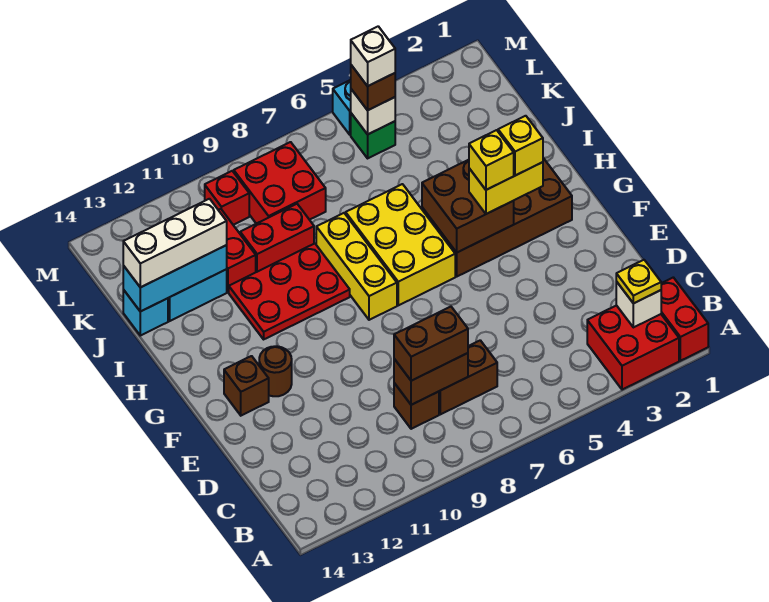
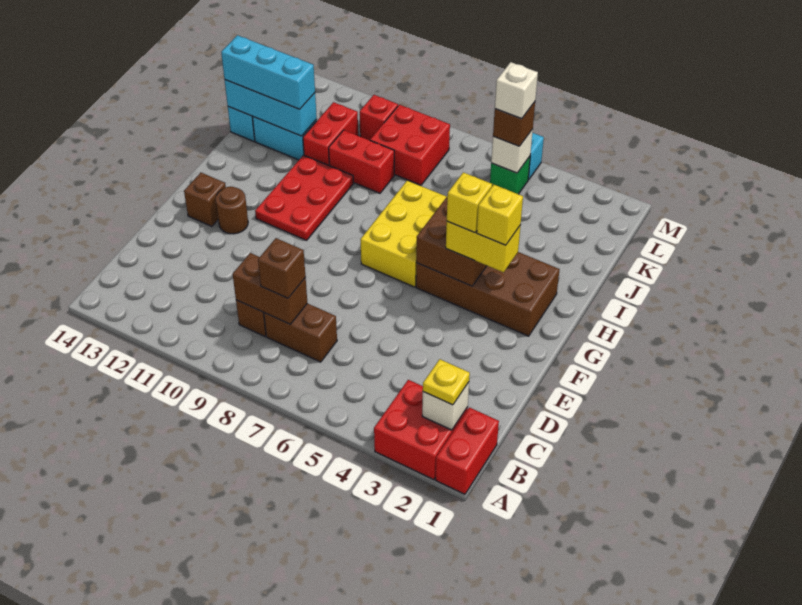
brown brick C8:C9 level 3 -> brown brick C8 level 3
yellow brick G8:I8 level 1 -> none
red plate H9:I11 level 1 -> red plate G10:I11 level 1
white brick J12:J14 level 3 -> cyan brick J12:J14 level 3

